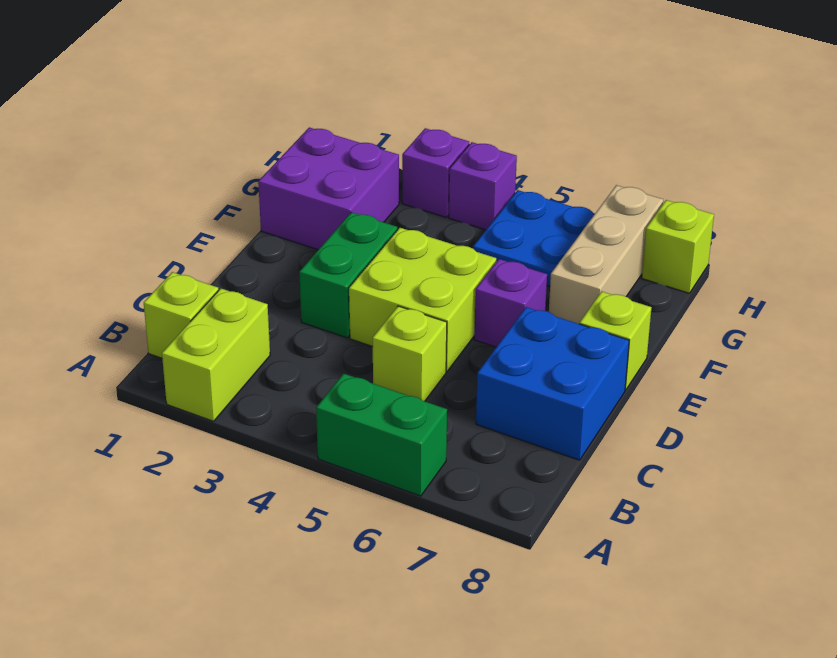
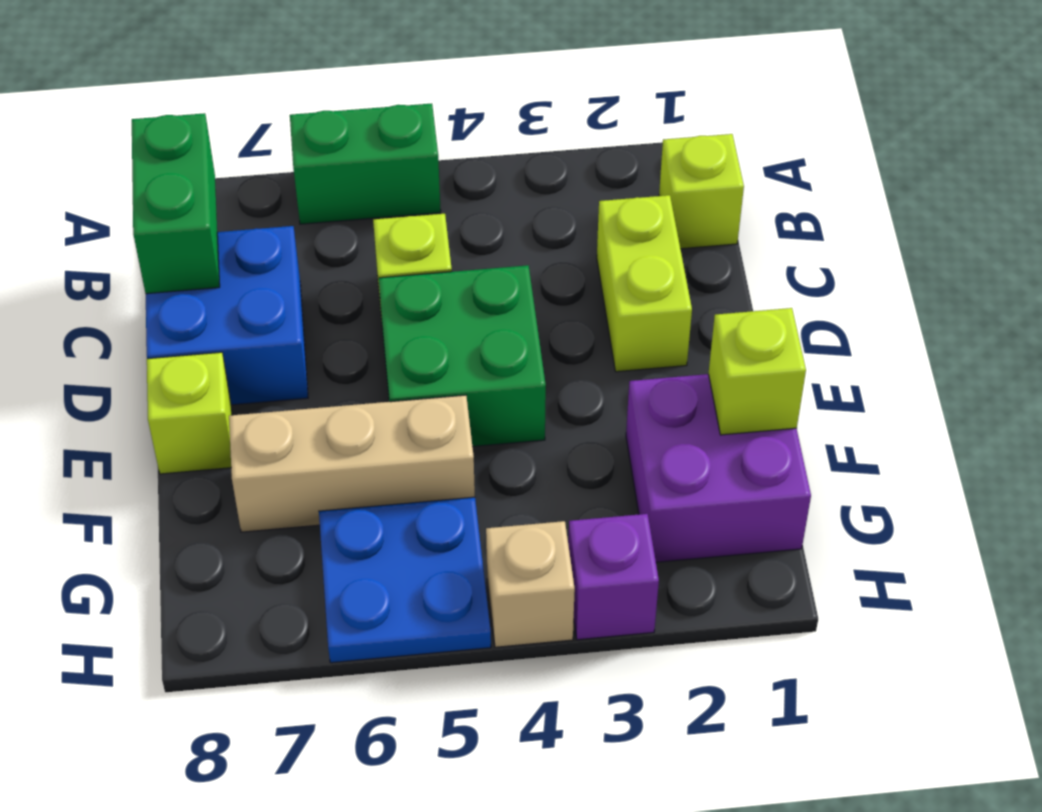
lime brick A2:B2 level 1 -> lime brick C2:D2 level 1
green brick D3:E3 level 1 -> green brick B8:C8 level 2
lime brick D4:E5 level 1 -> green brick D4:E5 level 1
purple brick E6 level 1 -> none
tan brick F7:H7 level 1 -> tan brick F5:F7 level 1
purple brick H4 level 1 -> tan brick H4 level 1
lime brick H8 level 1 -> lime brick F1 level 2

